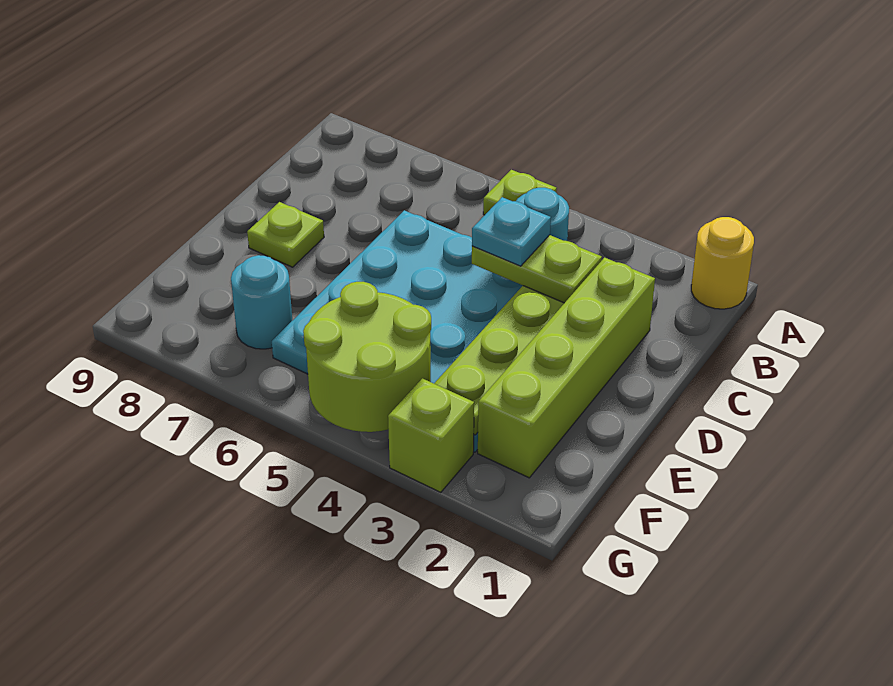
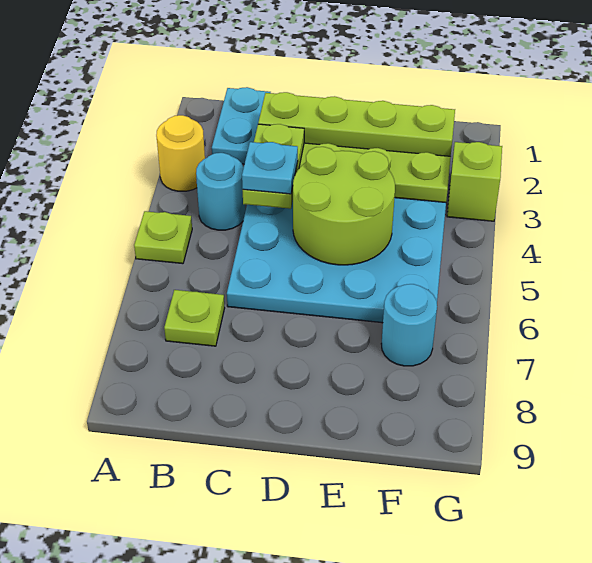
yellow round brick A1 level 1 -> yellow round brick A3 level 1
none -> cyan plate B1:B2 level 1
lime plate D8 level 1 -> lime plate B7 level 1
lime round brick F4:G5 level 2 -> lime round brick D4:E5 level 2

